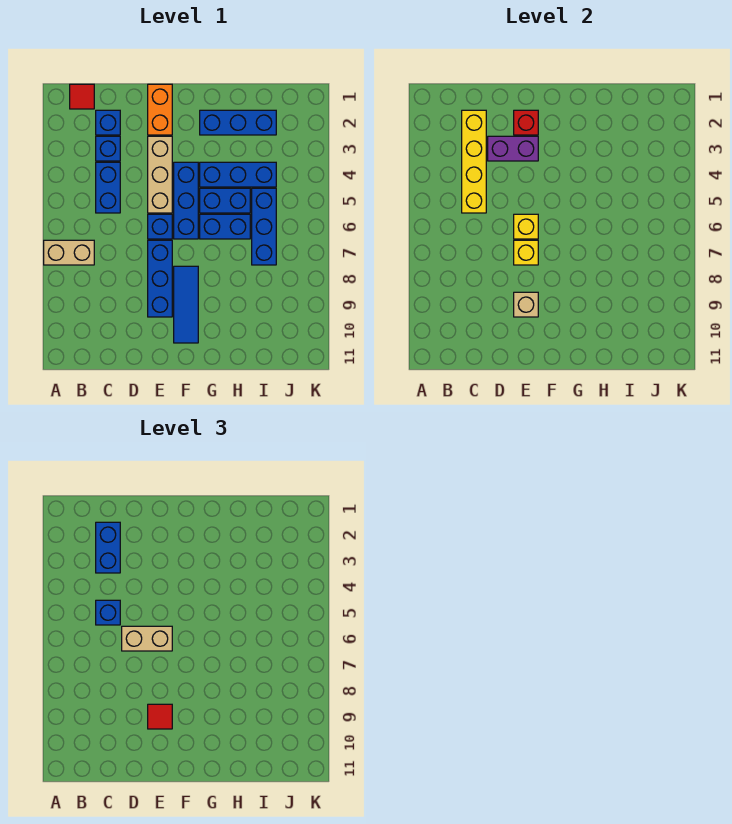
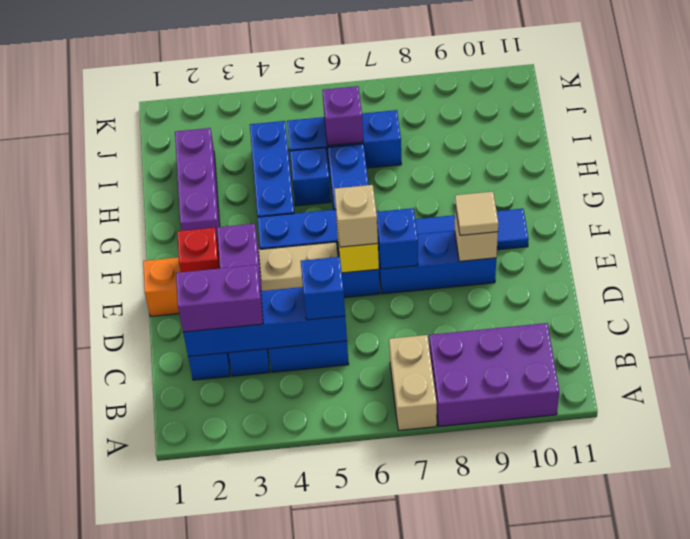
none -> purple brick A8:B10 level 1
red tile B1 level 1 -> none
yellow brick C2:C5 level 2 -> blue brick C2:C5 level 2
blue brick C2:C3 level 3 -> purple brick C2:C3 level 3
tan brick D6:E6 level 3 -> tan brick E6 level 3
yellow brick E7 level 2 -> blue brick E7 level 2
red tile E9 level 3 -> tan tile E9 level 3
blue brick G2:I2 level 1 -> purple brick G2:I2 level 1
blue brick G5:H5 level 1 -> blue brick H5 level 1
none -> purple brick I6 level 2

